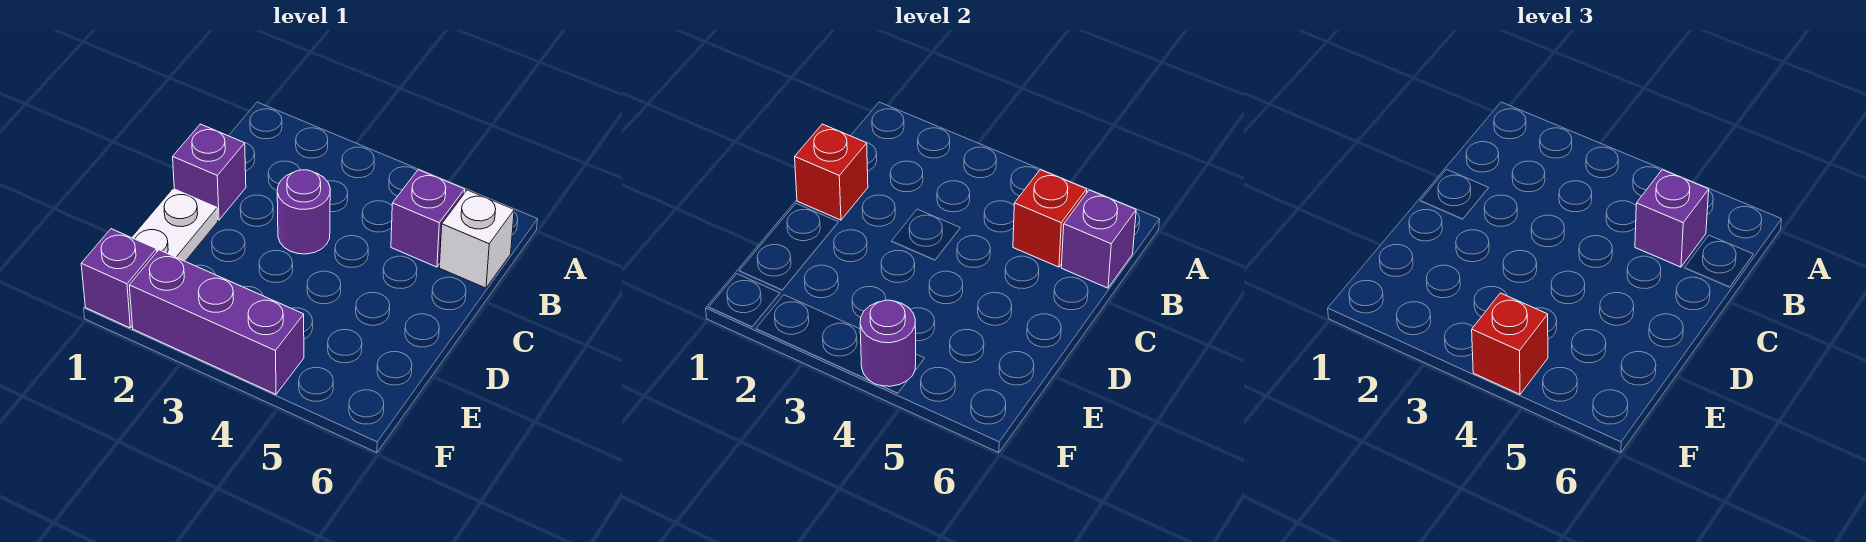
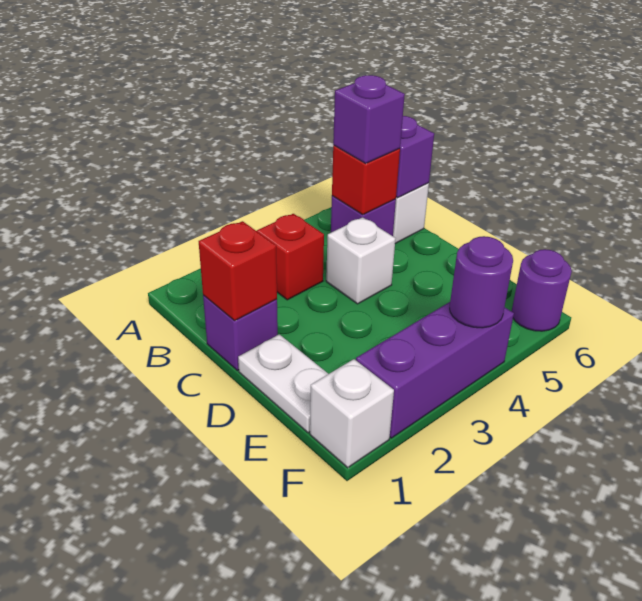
purple round brick C3 level 1 -> purple round brick F6 level 1
none -> white brick C4 level 1
purple brick F1 level 1 -> white brick F1 level 1
red brick F4 level 3 -> red brick B3 level 1

